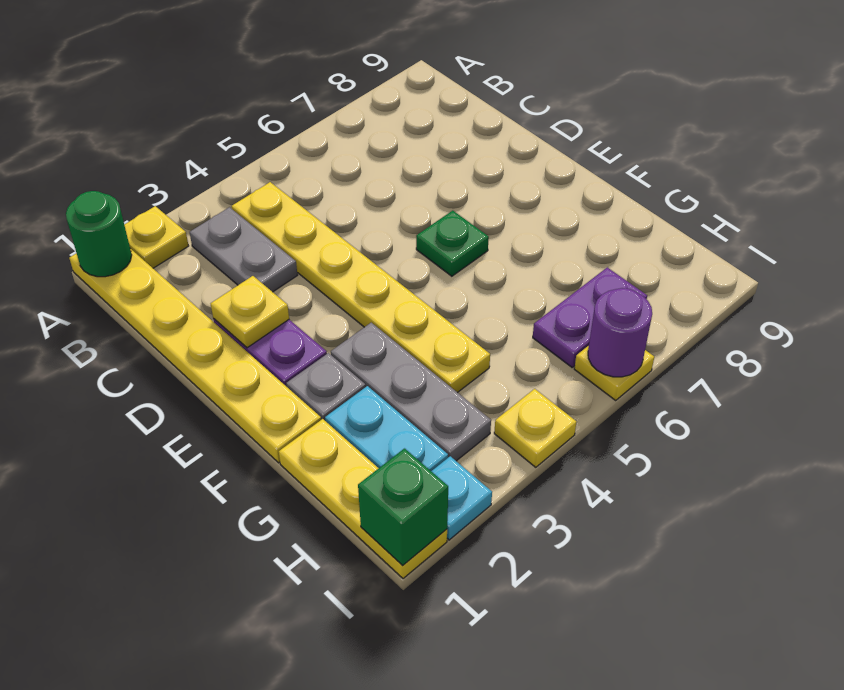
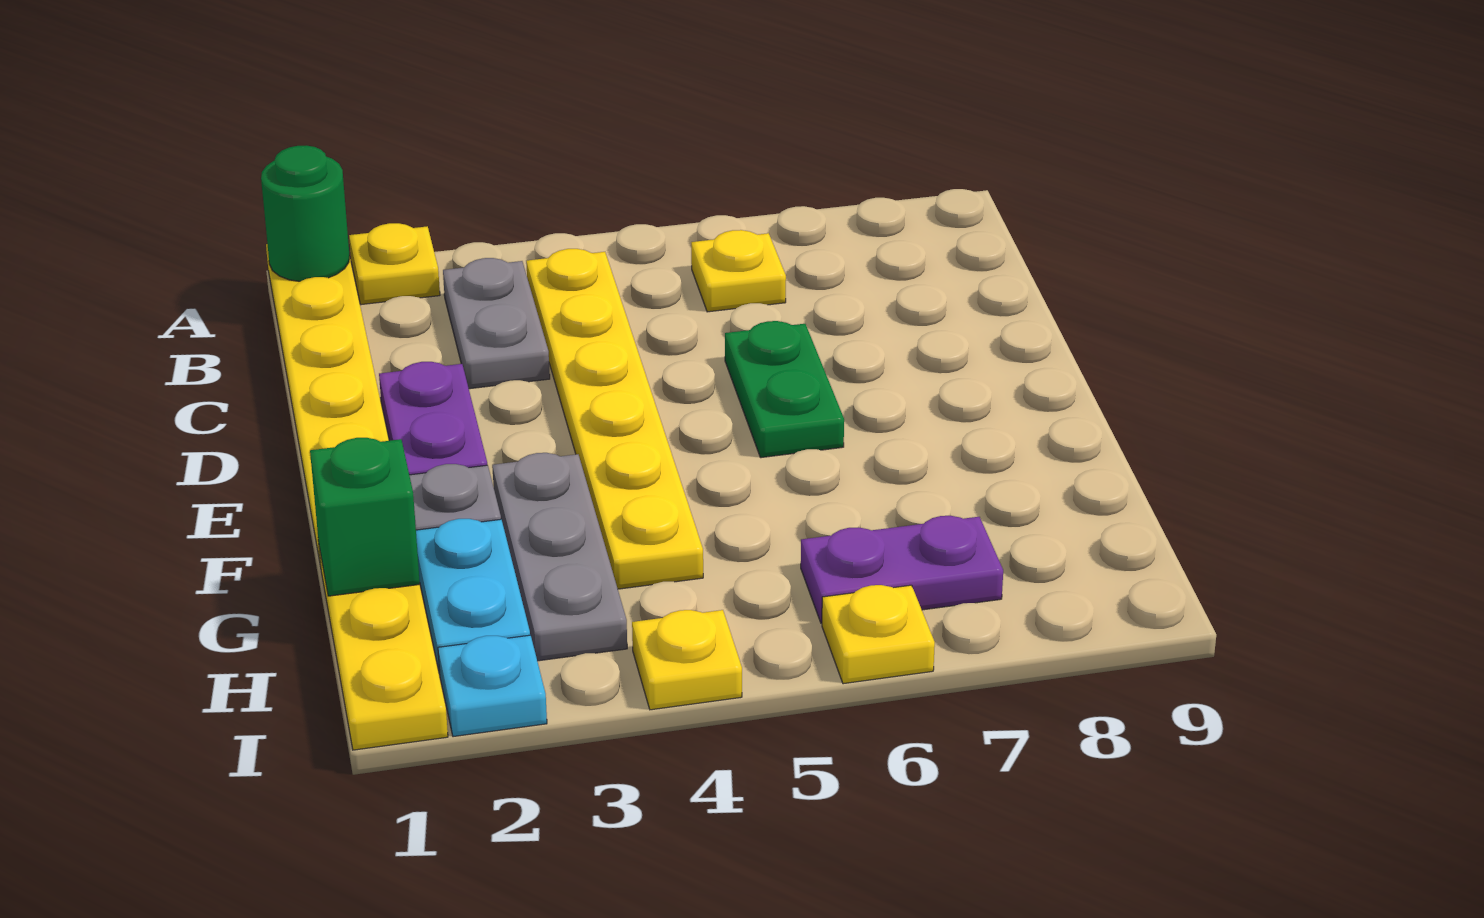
yellow plate D2 level 2 -> yellow plate B6 level 1
green plate E6 level 1 -> green plate D6:E6 level 1
green brick I1 level 2 -> green brick G1 level 2
purple round brick I6 level 2 -> none

